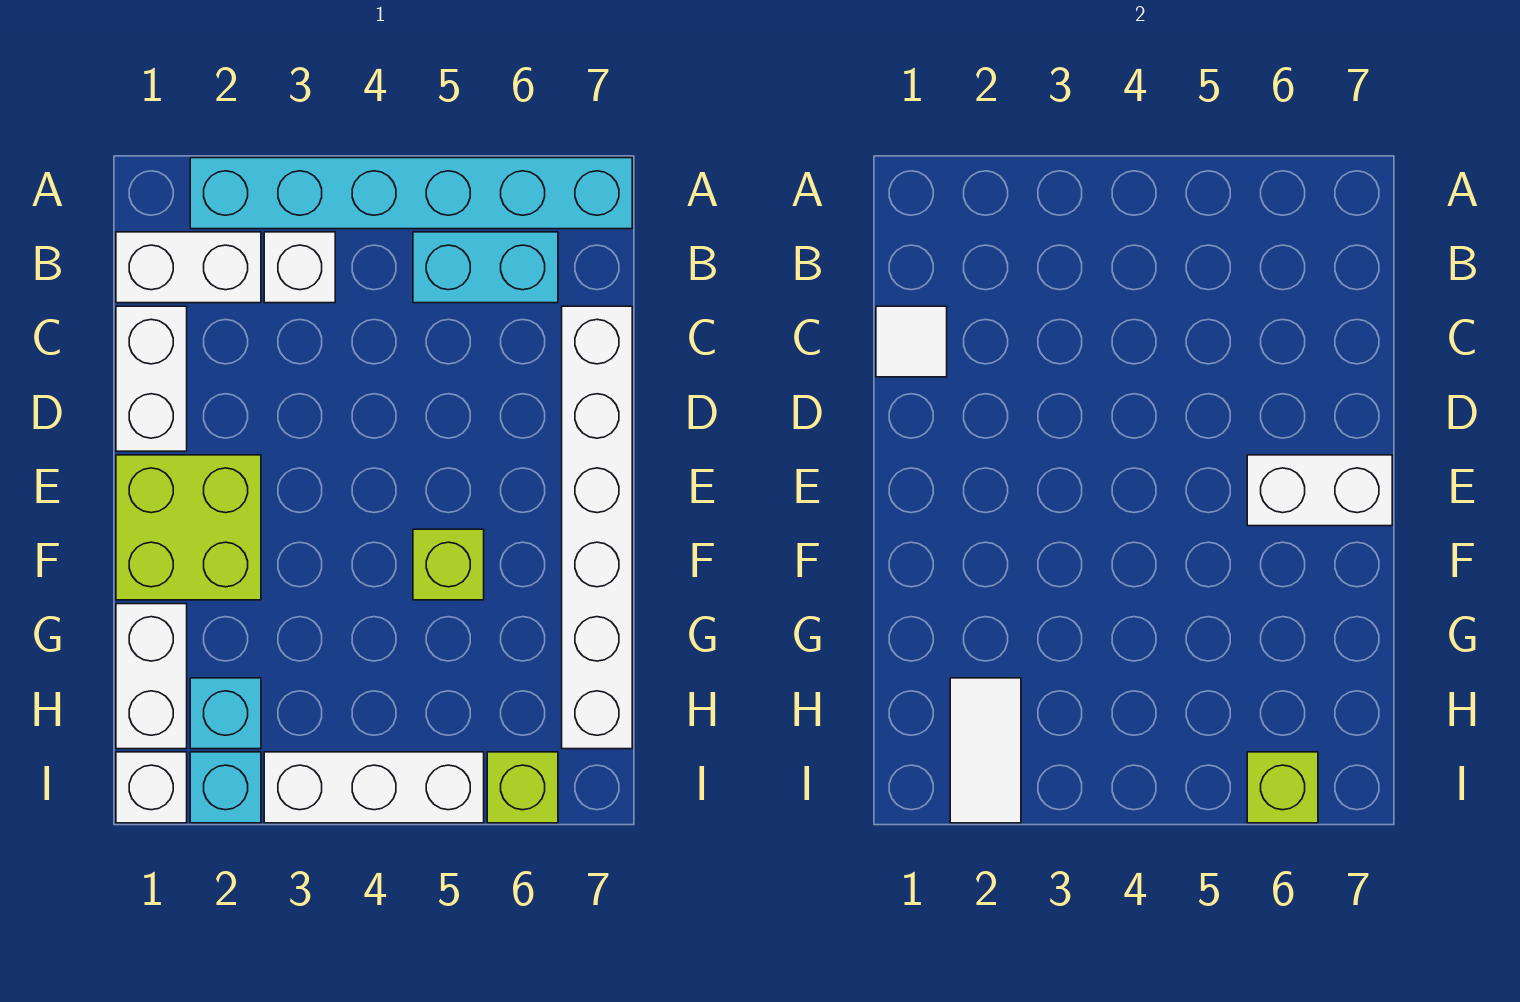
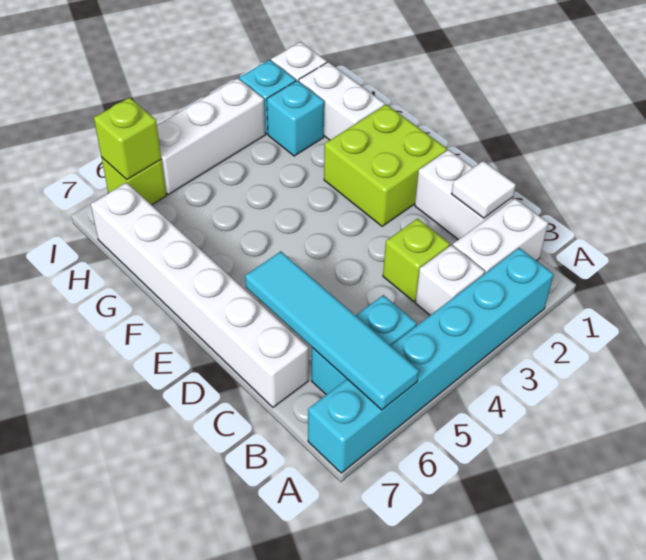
none -> cyan tile A6:D6 level 2
white brick E6:E7 level 2 -> none
lime brick F5 level 1 -> lime brick C3 level 1
white tile H2:I2 level 2 -> none

